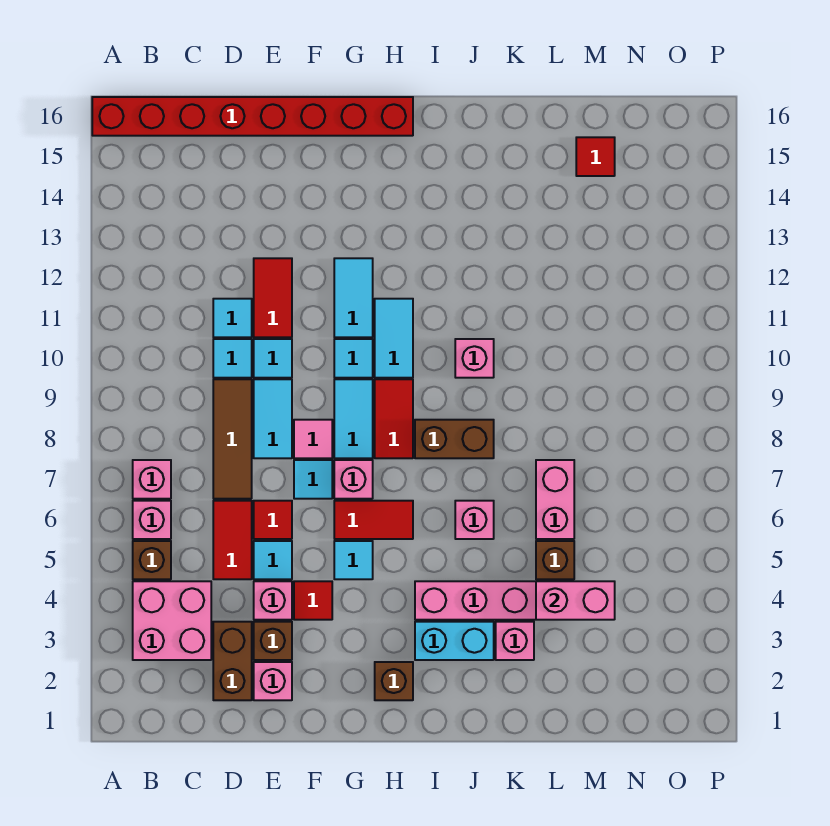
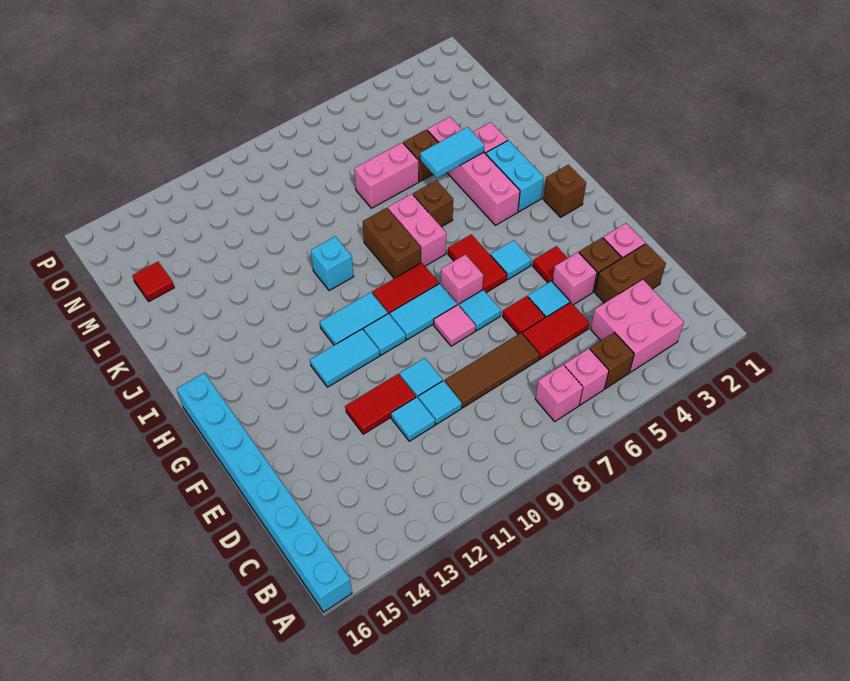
red brick A16:H16 level 1 -> cyan brick A16:H16 level 1
cyan tile E8:E9 level 1 -> cyan tile K4:K5 level 2
pink brick J6 level 1 -> brown brick J6 level 1
pink brick J10 level 1 -> cyan brick J10 level 1
pink brick L4:M4 level 2 -> pink brick I7:J7 level 1

